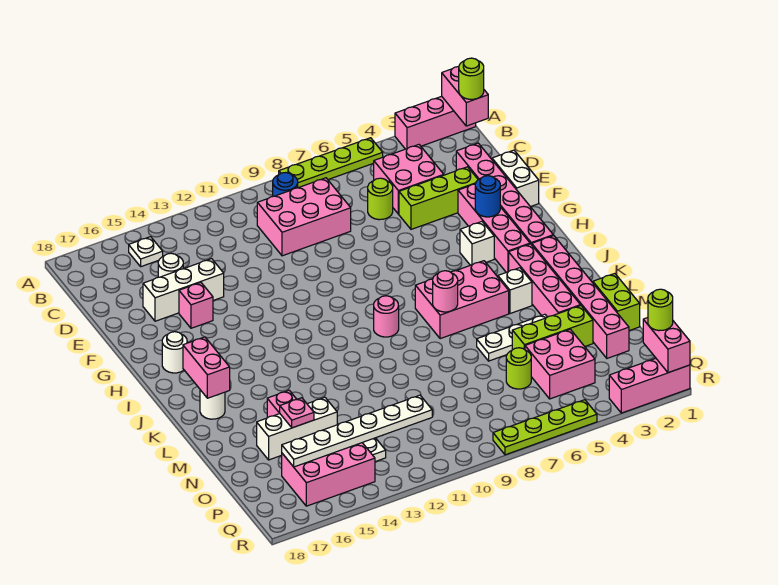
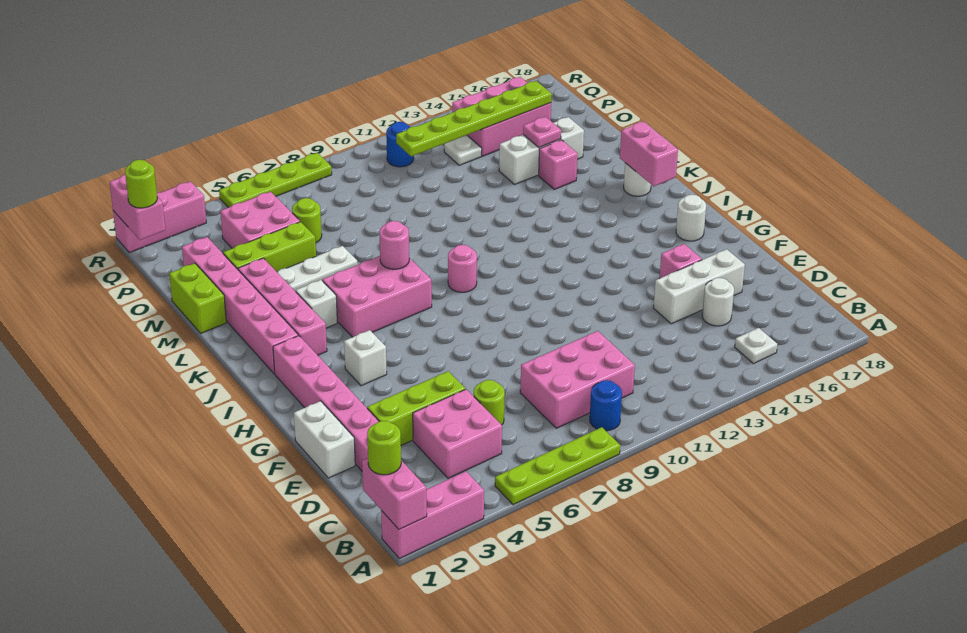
pink brick F3:I3 level 1 -> none
blue round brick G3 level 2 -> blue round brick Q11 level 1
white plate P11:P16 level 2 -> lime plate P11:P16 level 2

